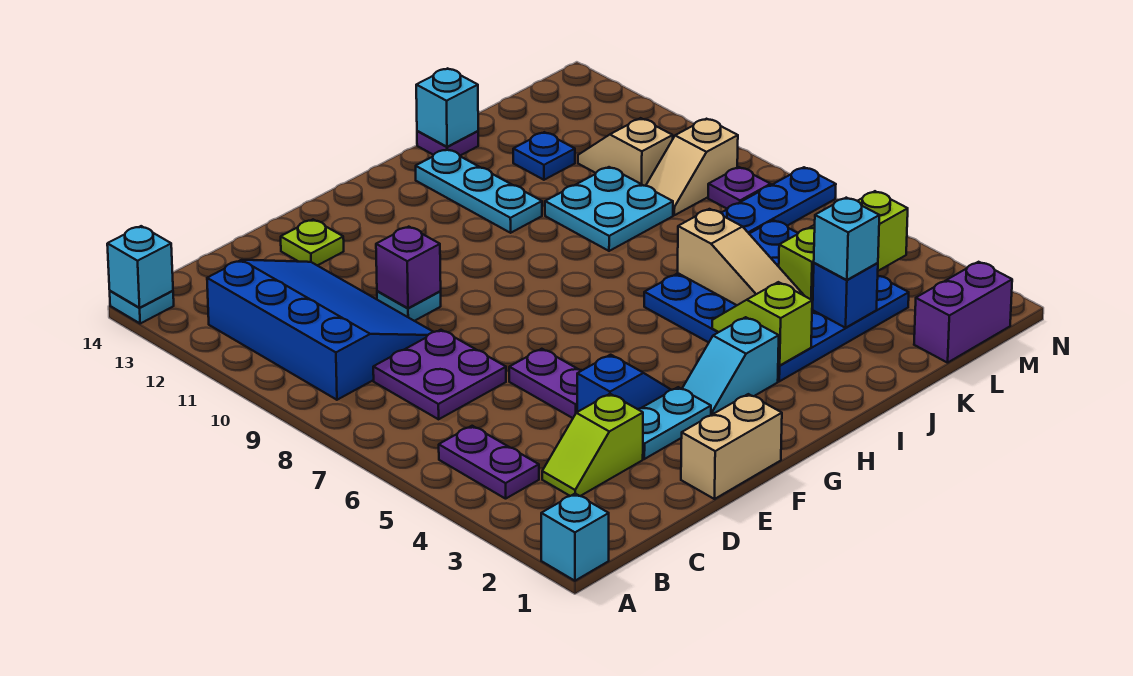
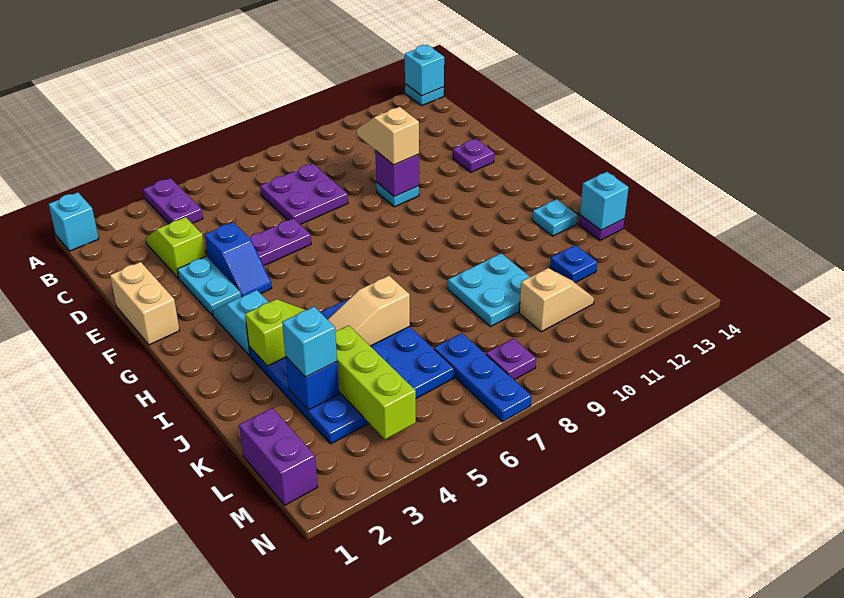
purple plate B4:B5 level 1 -> purple plate A4:B4 level 1
blue slope B9:D12 level 1 top B -> none
lime plate E13 level 1 -> purple plate E13 level 1
cyan plate I11:I13 level 1 -> cyan plate I13 level 1
tan slope L9:M9 level 1 top M -> tan slope D10:E10 level 3 top E

